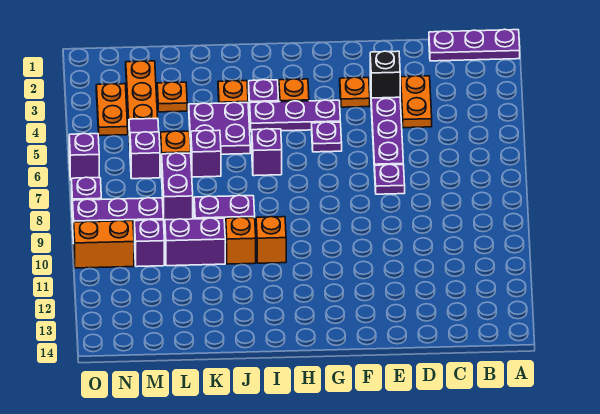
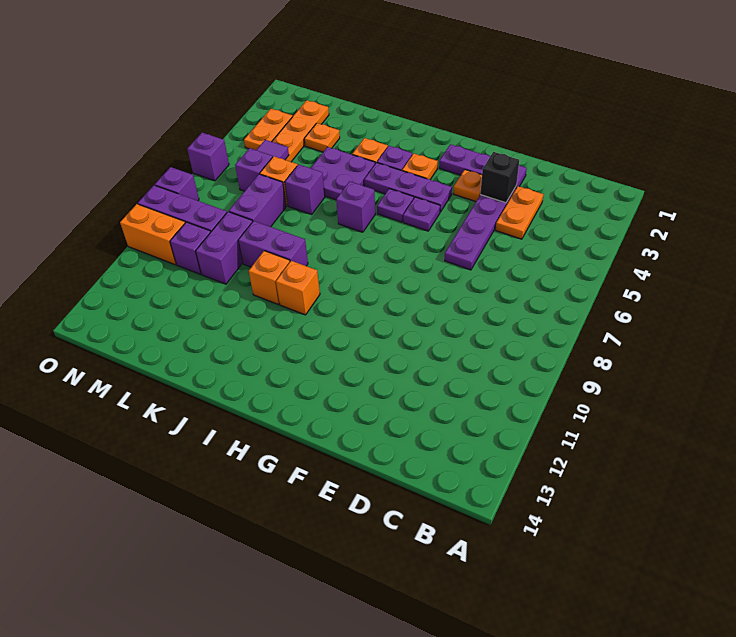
purple plate A1:C1 level 1 -> purple plate E2:G2 level 1
purple plate E7 level 1 -> purple plate H5 level 1
purple brick K10:L10 level 1 -> purple brick L9:L10 level 1

